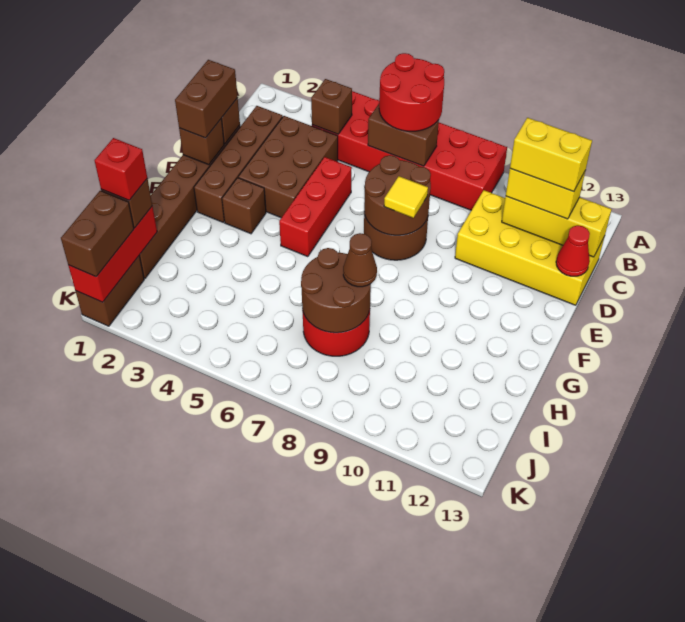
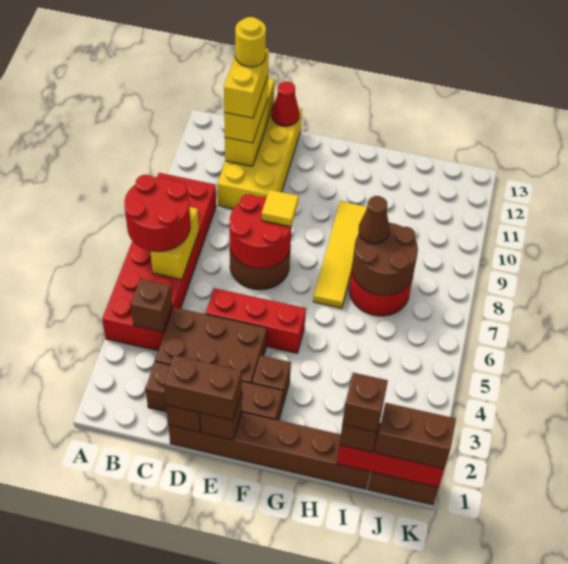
brown brick B6:B7 level 2 -> yellow brick B6:B7 level 2
none -> yellow round brick C12 level 5
brown round brick D7:E8 level 2 -> red round brick D7:E8 level 2
none -> yellow tile G7:G10 level 1
red brick I1 level 4 -> brown brick I1 level 4

